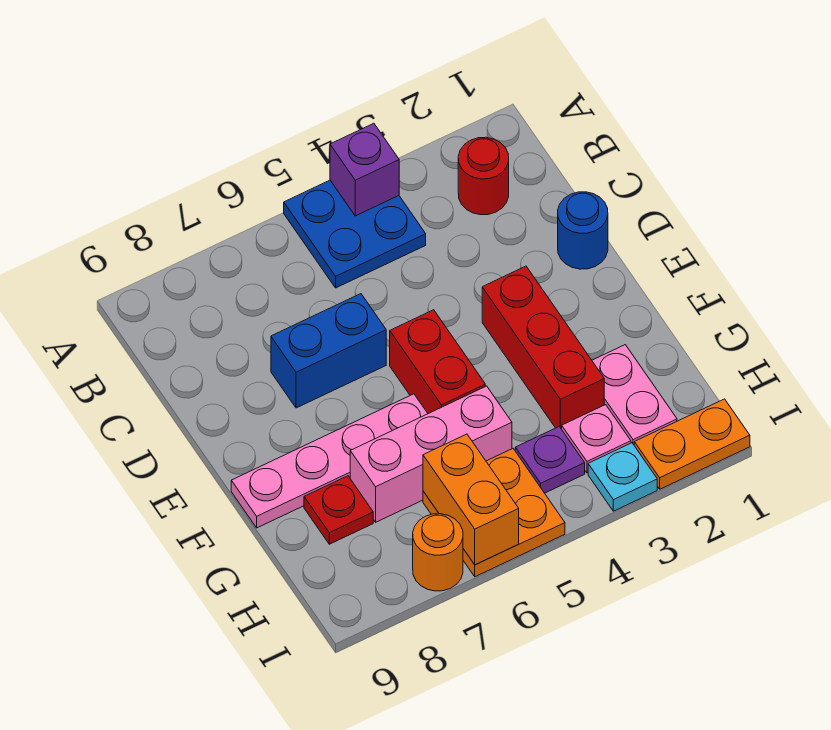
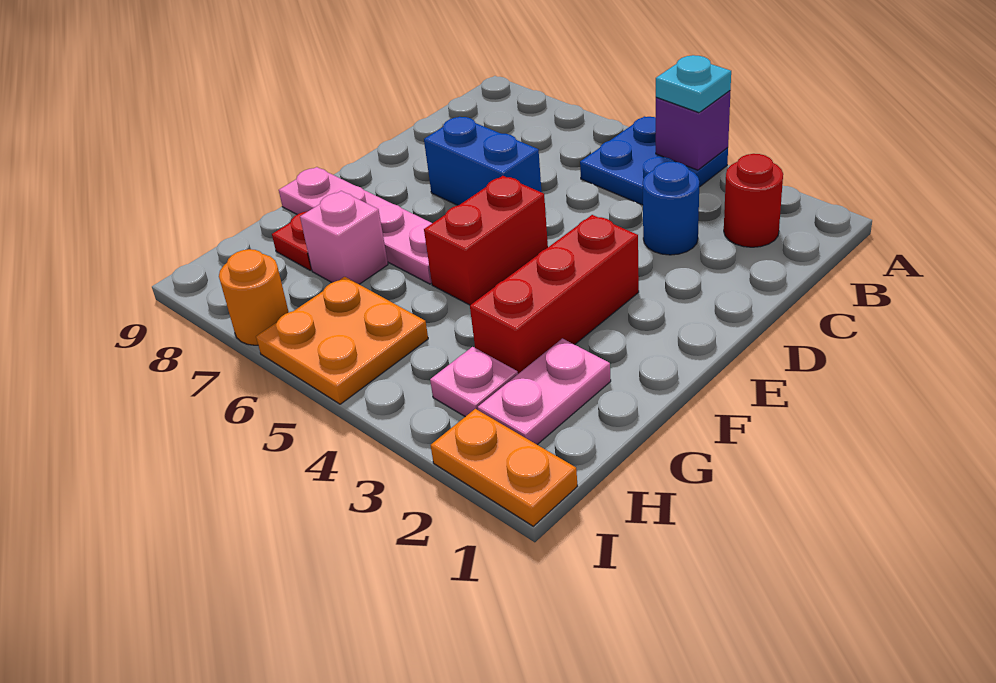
blue round brick D1 level 1 -> blue round brick C3 level 1
pink brick G5:G7 level 1 -> pink brick G7 level 1
purple plate H4 level 1 -> none
orange brick H6:I6 level 2 -> none
cyan plate I3 level 1 -> cyan plate A4 level 3

